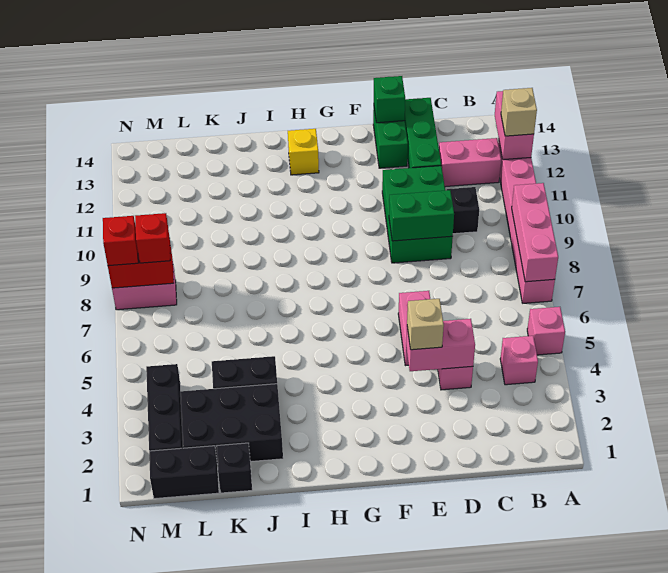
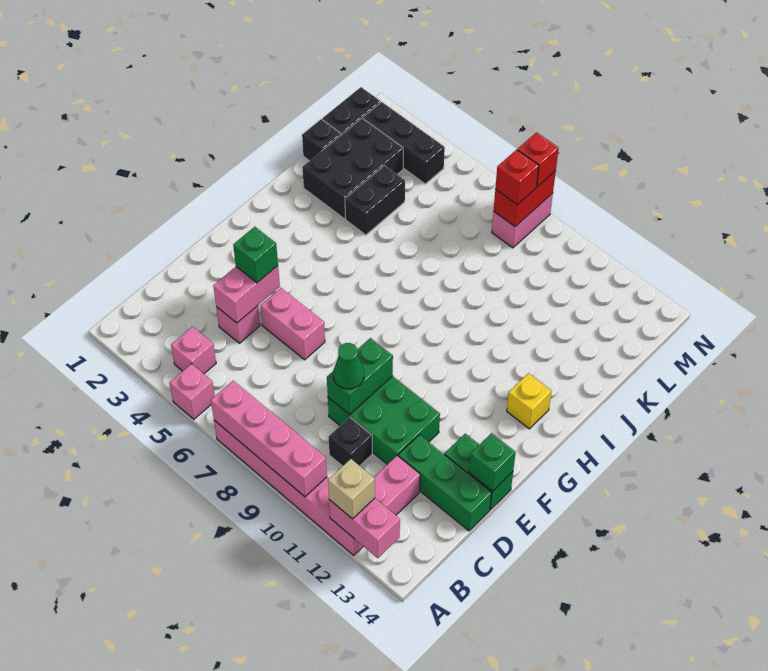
pink brick A7:A9 level 2 -> pink brick A7:A10 level 2
none -> green cone D9 level 3
tan brick E4 level 3 -> green brick E4 level 3

